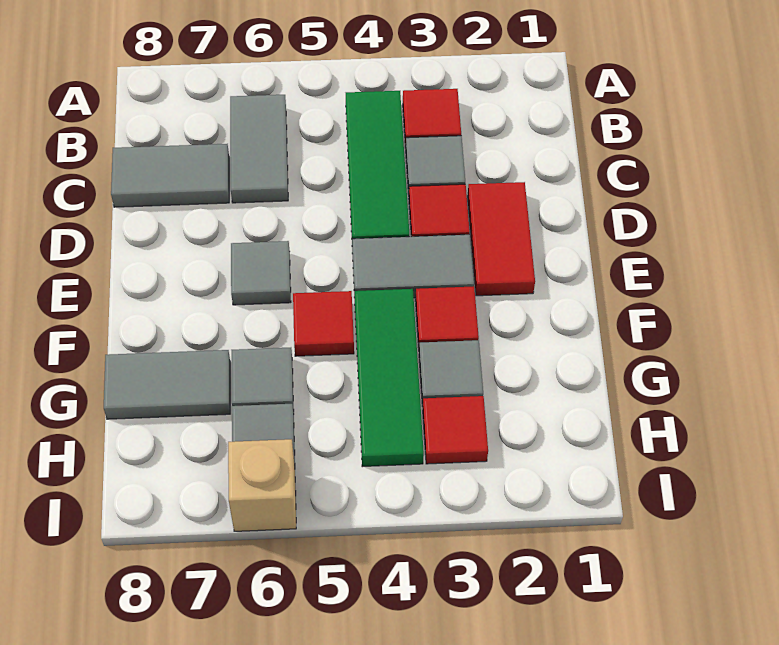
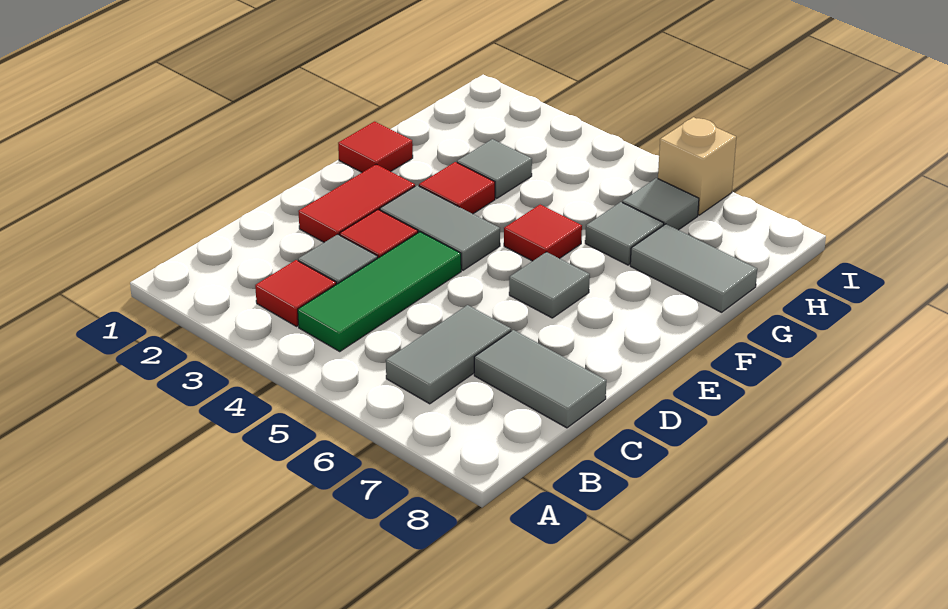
green tile F4:H4 level 1 -> none
red tile H3 level 1 -> red tile F1 level 1

